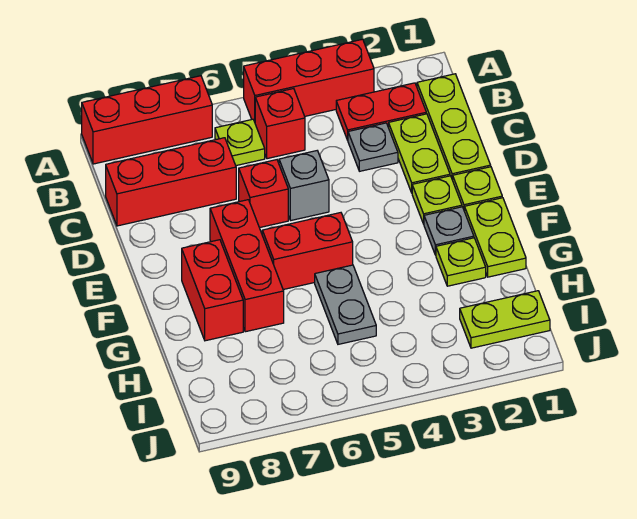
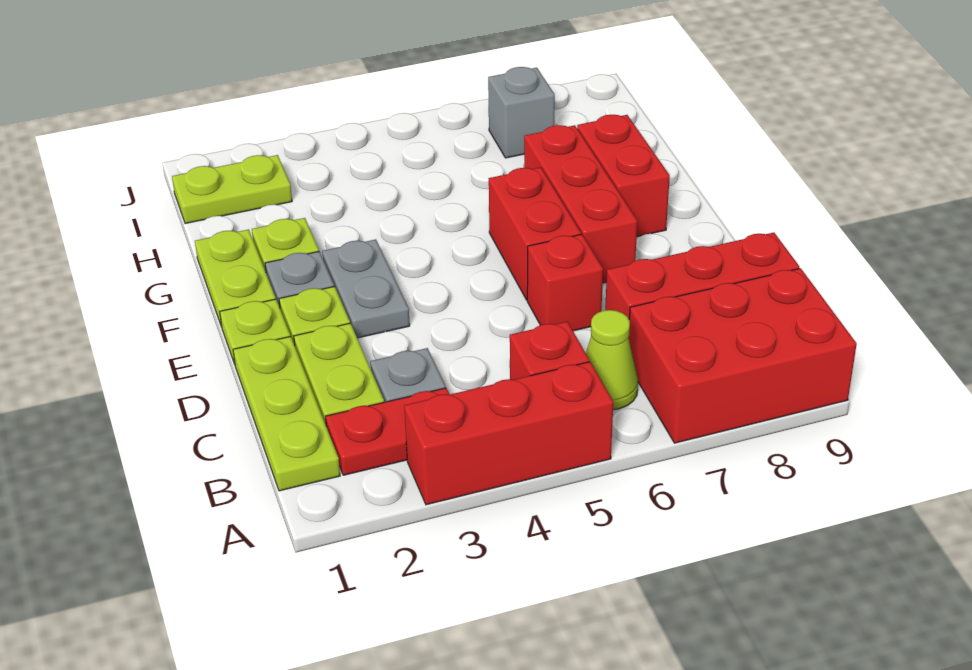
red brick A7:A9 level 1 -> red brick A7:B9 level 1
lime plate B6 level 1 -> lime cone B6 level 1
grey brick D5 level 1 -> grey brick I7 level 1
red brick F5:F6 level 1 -> red brick E6:F6 level 1
grey plate G5:H5 level 1 -> grey plate E3:F3 level 1

